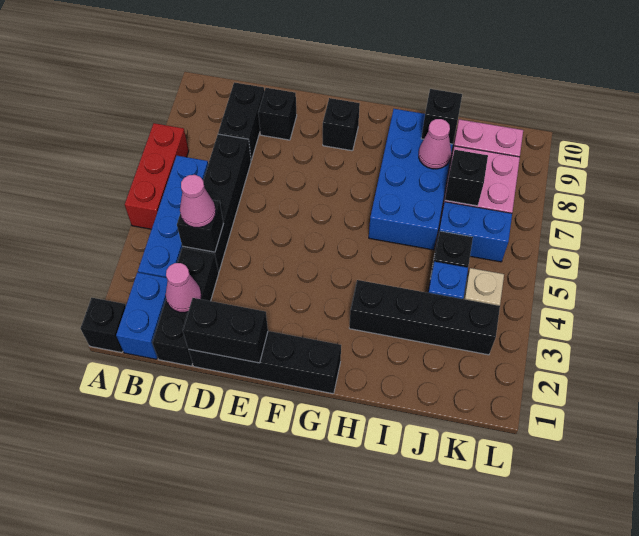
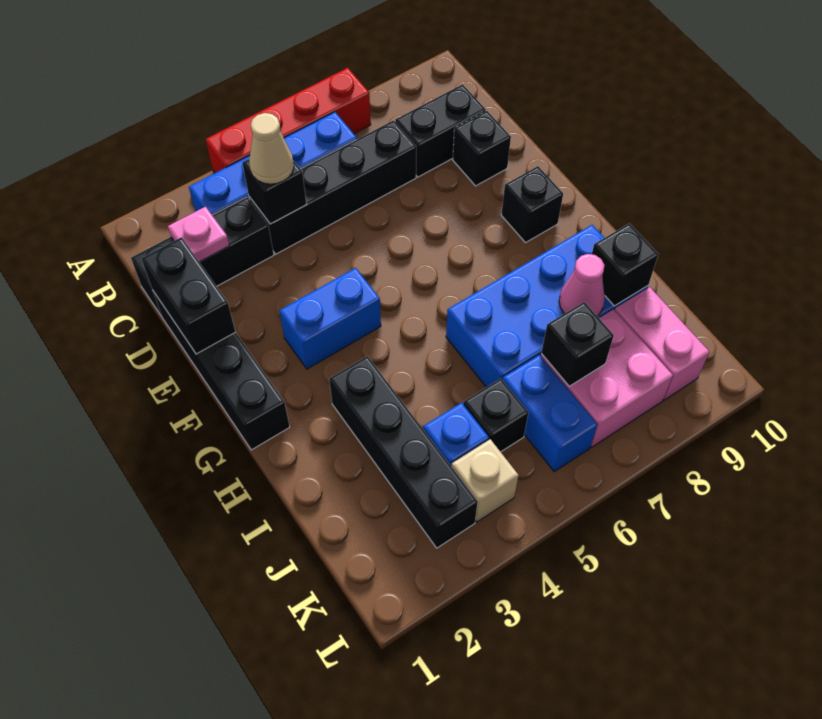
black brick A1 level 1 -> none
red brick A5:A7 level 1 -> red brick A4:A7 level 1
blue brick B1:B2 level 1 -> blue brick F3:F4 level 1
pink cone C2 level 2 -> pink plate C2 level 2
pink cone C4 level 3 -> tan cone C4 level 3

